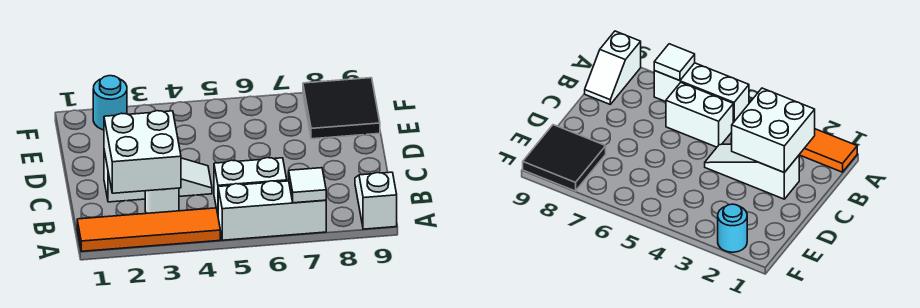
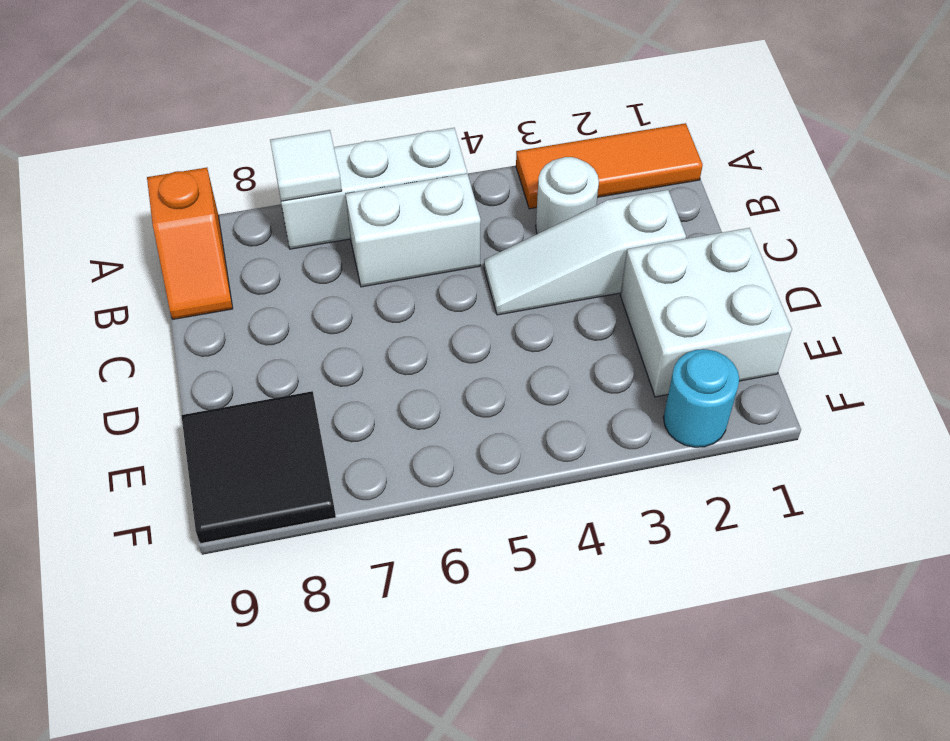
orange tile A1:A4 level 1 -> orange tile A1:A3 level 1
white slope A9:B9 level 1 top A -> orange slope A9:B9 level 1 top A
white brick B2:C3 level 2 -> white brick D1:E2 level 1

